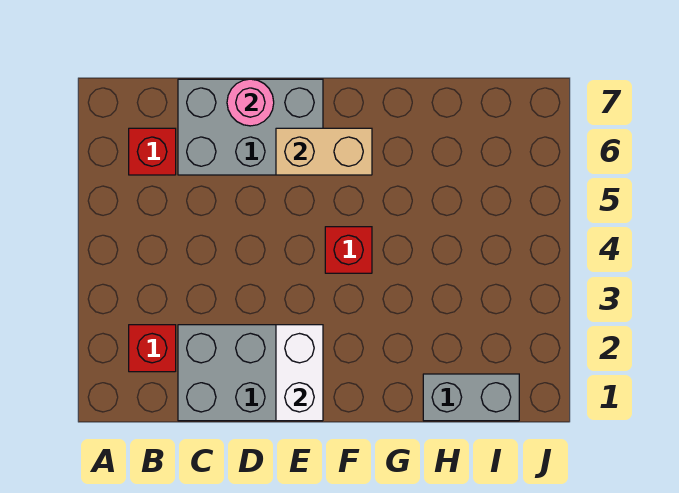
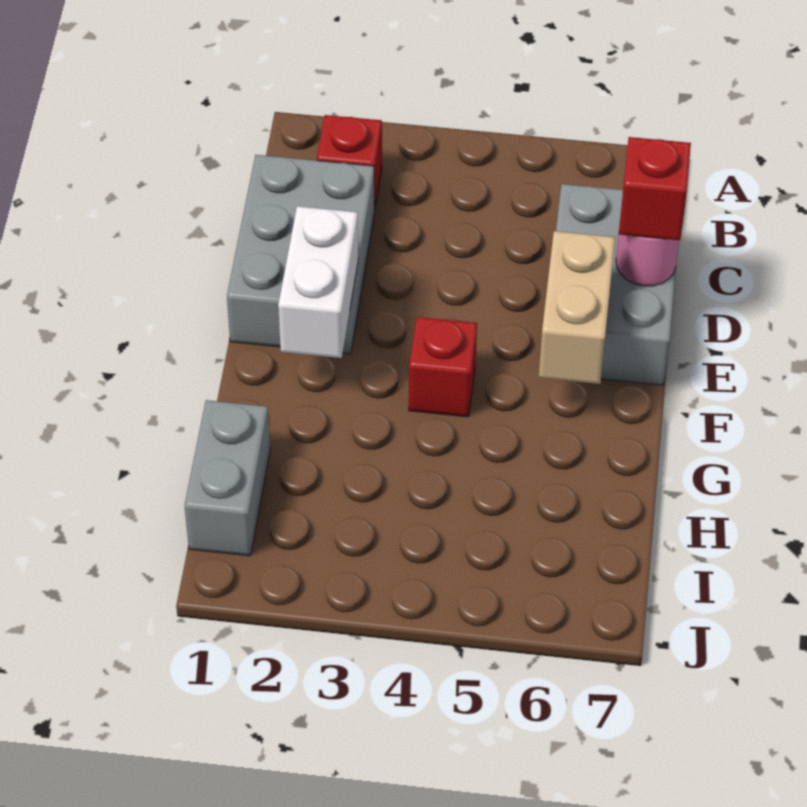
red brick B6 level 1 -> red brick D7 level 3
white brick E1:E2 level 2 -> white brick E2:F2 level 2

